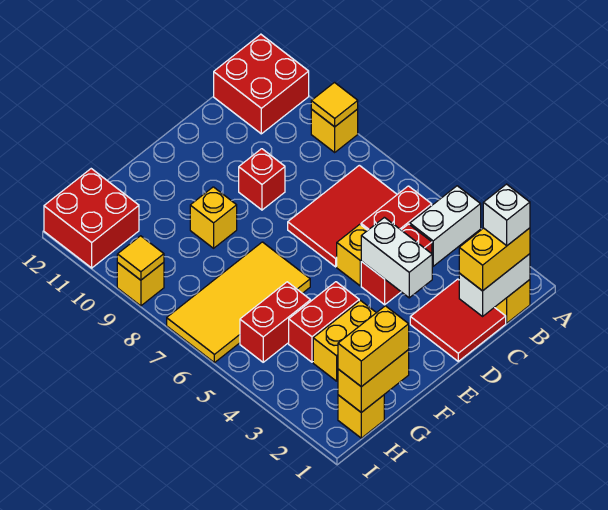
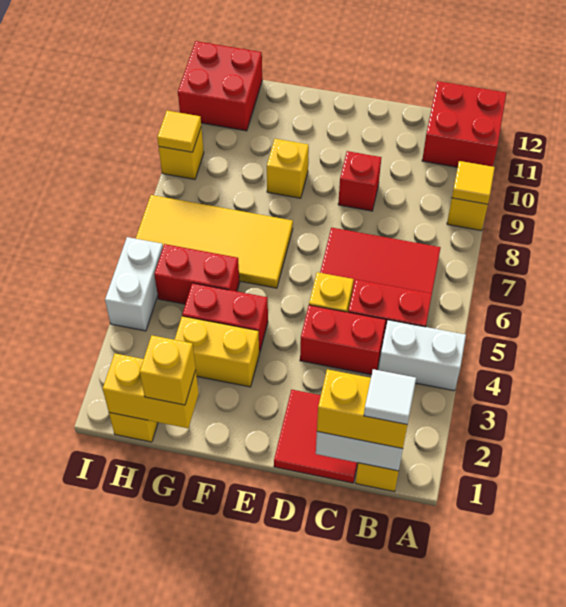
white brick B1 level 4 -> white tile B1 level 4
white brick D3:D4 level 2 -> white brick I4:I5 level 1
yellow brick G1:H1 level 3 -> yellow brick G1 level 3

